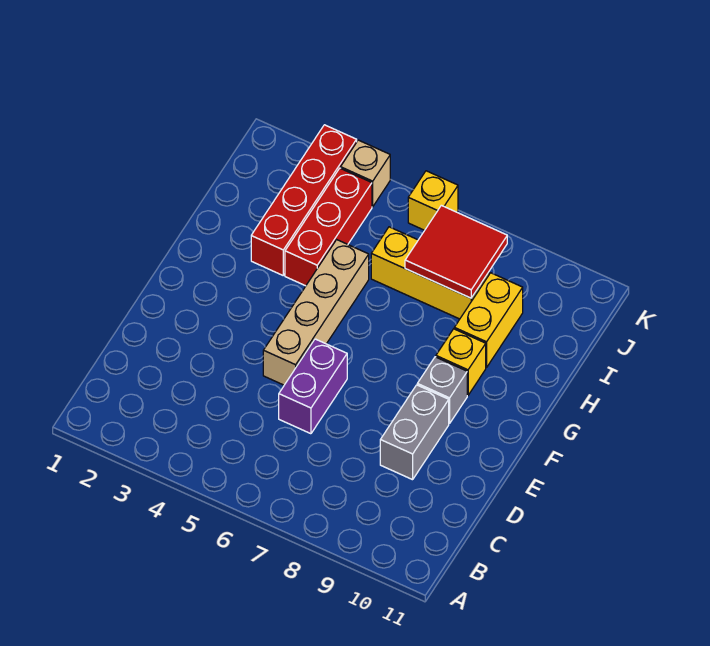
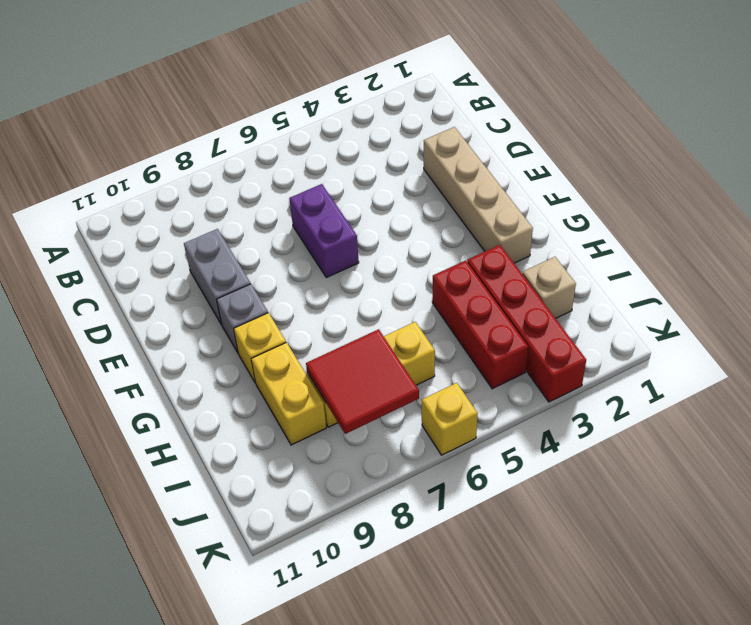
tan brick E5:H5 level 1 -> tan brick D2:G2 level 1
tan brick K4 level 1 -> tan brick I2 level 1

